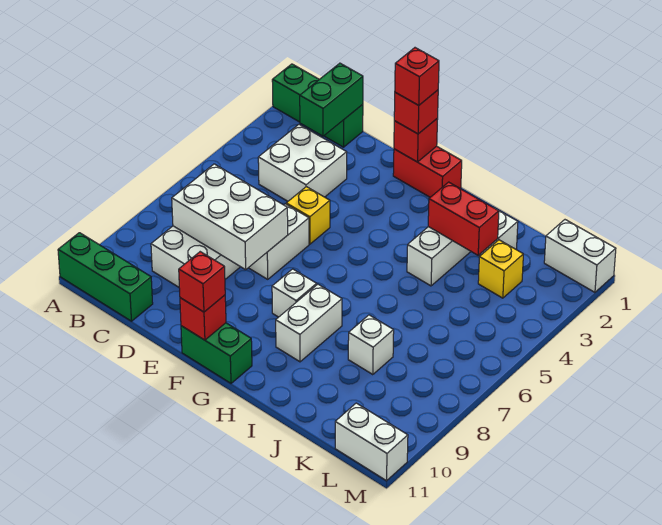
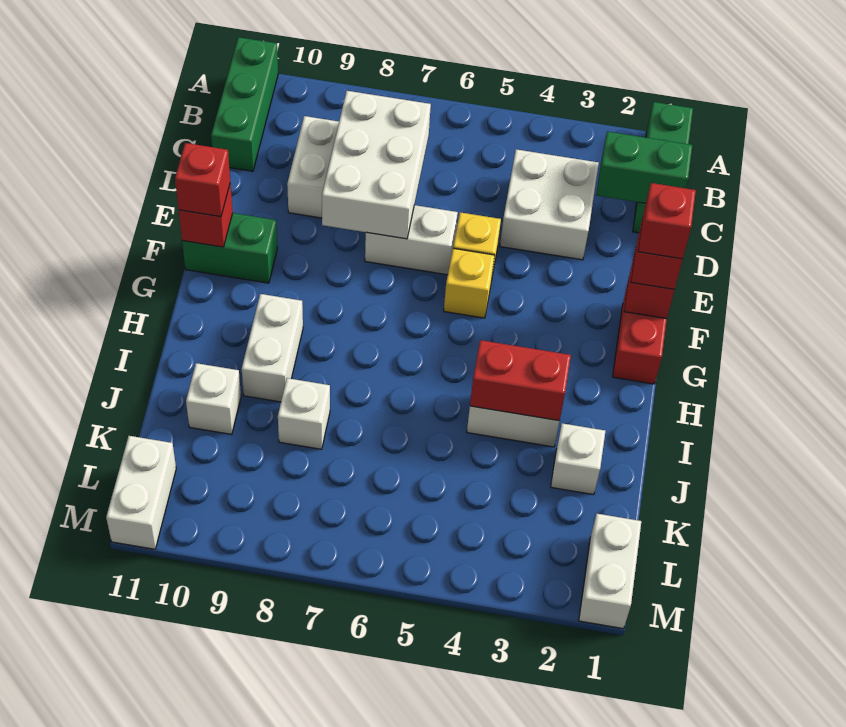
green brick F11:G11 level 1 -> green brick F10:F11 level 1
white brick G8 level 1 -> white brick J10 level 1
white brick H8:H9 level 1 -> white brick H9:I9 level 1
red brick I3:J3 level 2 -> red brick I3:I4 level 2
yellow brick K3 level 1 -> yellow brick F5 level 1

